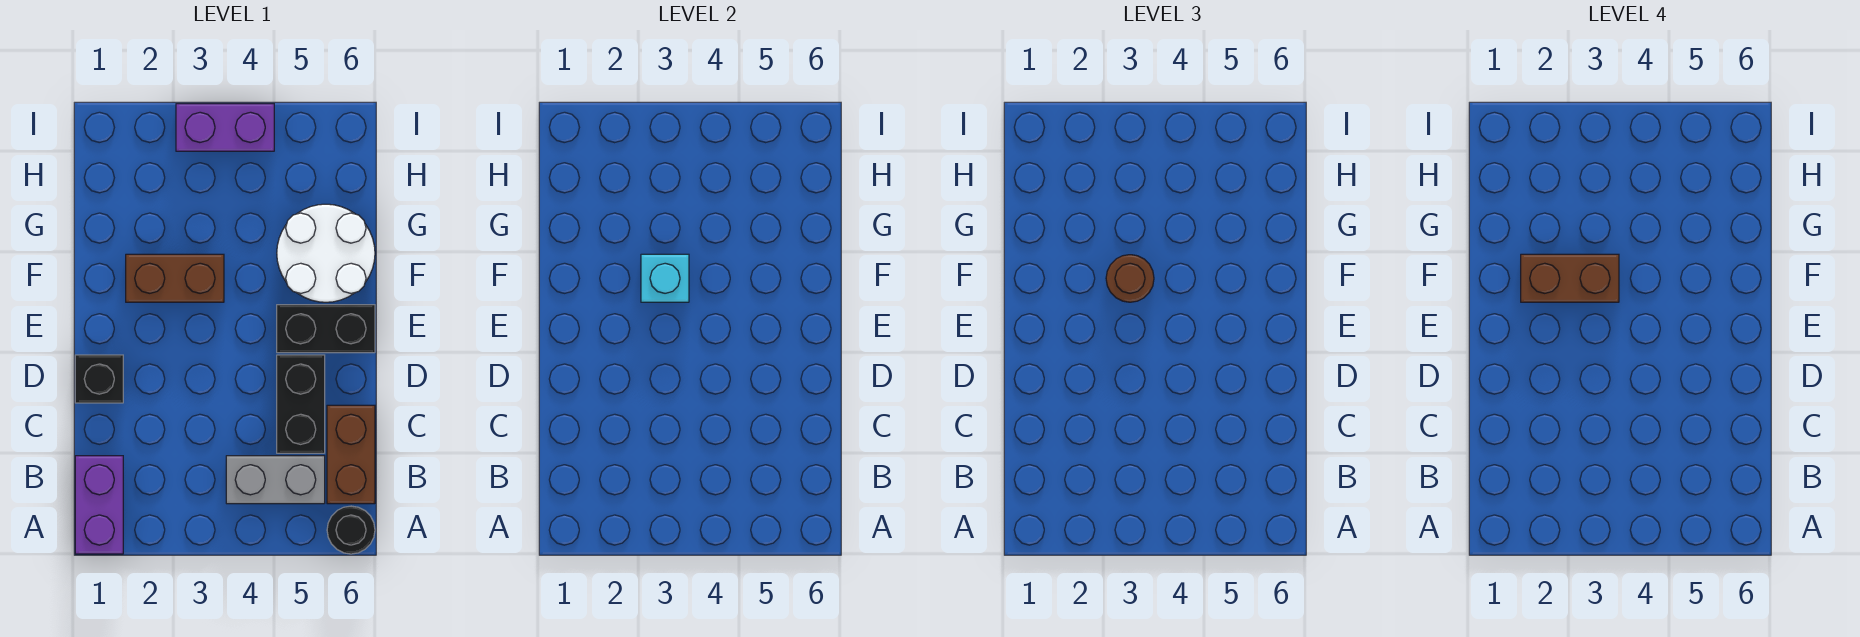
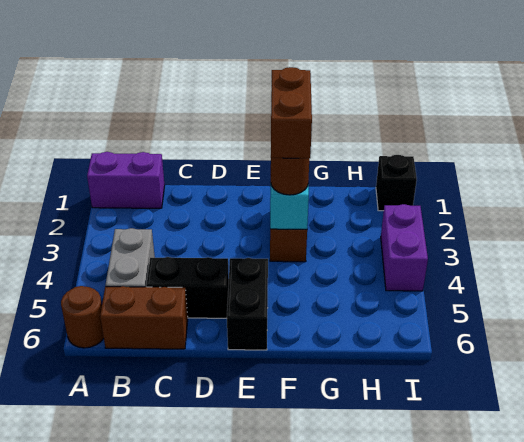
black round brick A6 level 1 -> brown round brick A6 level 1
black brick D1 level 1 -> black brick I1 level 1
white round brick F5:G6 level 1 -> none

